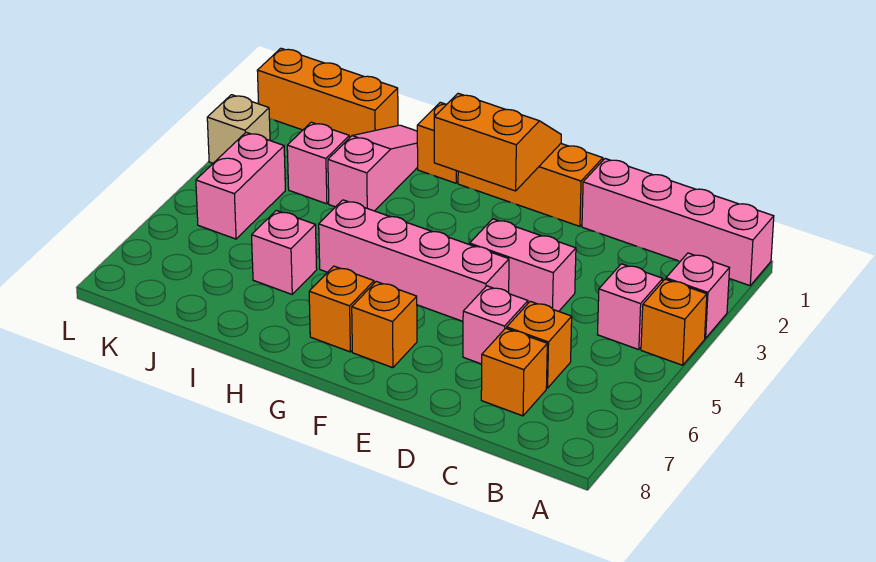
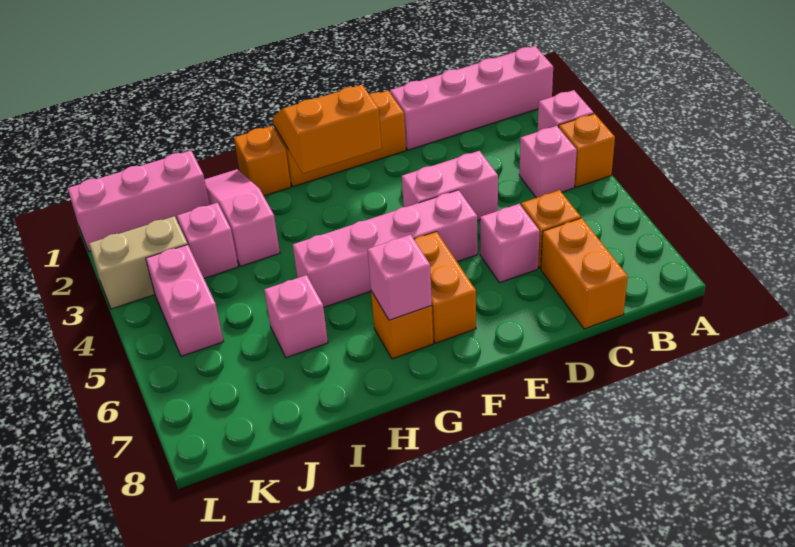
orange brick C7 level 1 -> orange brick C7:C8 level 1
orange brick F7 level 1 -> orange brick F6:F7 level 1
none -> pink brick G7 level 2
orange brick J1:L1 level 1 -> pink brick J1:L1 level 1
tan brick L3 level 1 -> tan brick K3:L3 level 1

